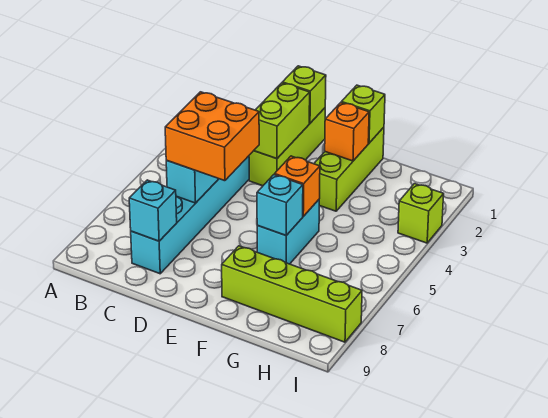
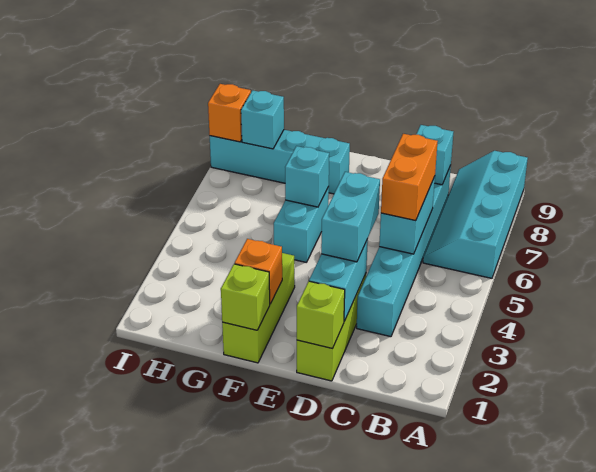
none -> cyan slope A6:B9 level 1 top A
orange brick C5:D6 level 3 -> orange brick C5:C6 level 3
lime brick D2:D3 level 2 -> cyan brick D2:D3 level 2
none -> cyan brick D3:D4 level 3
orange brick F5 level 2 -> orange brick I8 level 2
lime brick F8:I8 level 1 -> cyan brick F8:I8 level 1
none -> cyan brick H8 level 2
lime brick I3 level 1 -> none

